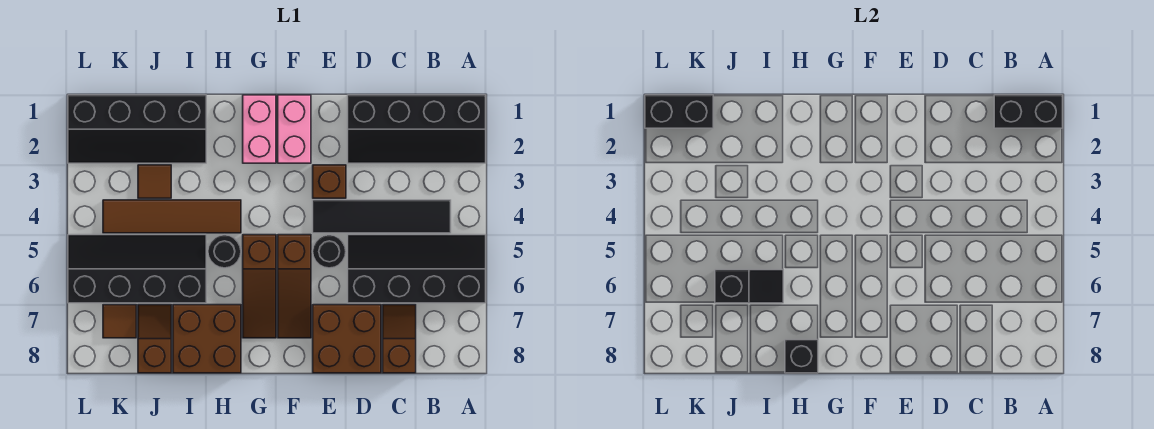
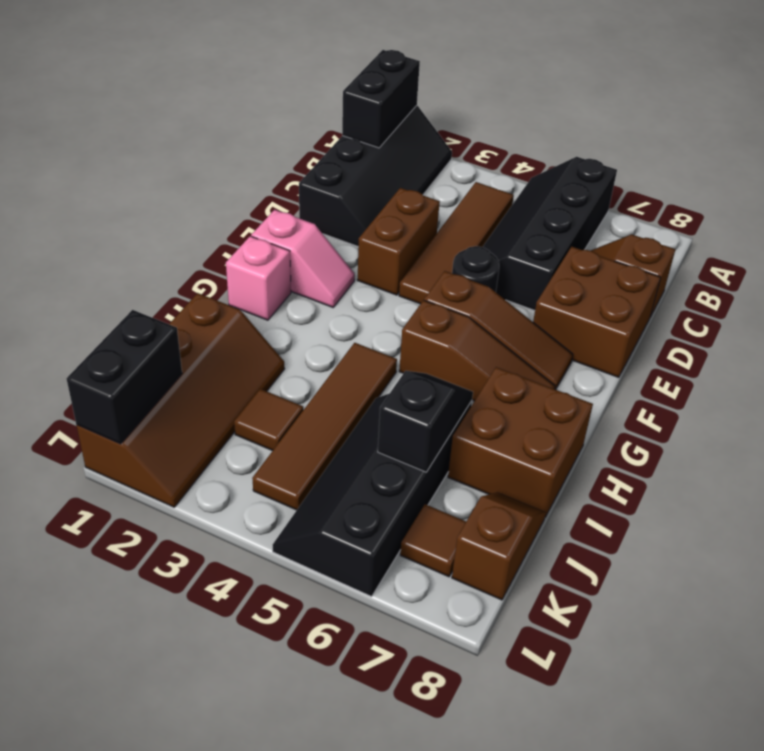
black tile B4:E4 level 1 -> brown tile B4:E4 level 1
brown brick E3 level 1 -> brown brick D3:E3 level 1
pink brick F1:F2 level 1 -> pink slope F1:F2 level 1 top 1
pink brick G1:G2 level 1 -> pink brick G1 level 1
black round brick H5 level 1 -> none
black brick H8 level 2 -> none
black slope I1:L2 level 1 top 1 -> brown slope I1:L2 level 1 top 1
brown slope J7:J8 level 1 top 8 -> brown slope J8:K8 level 1 top K

